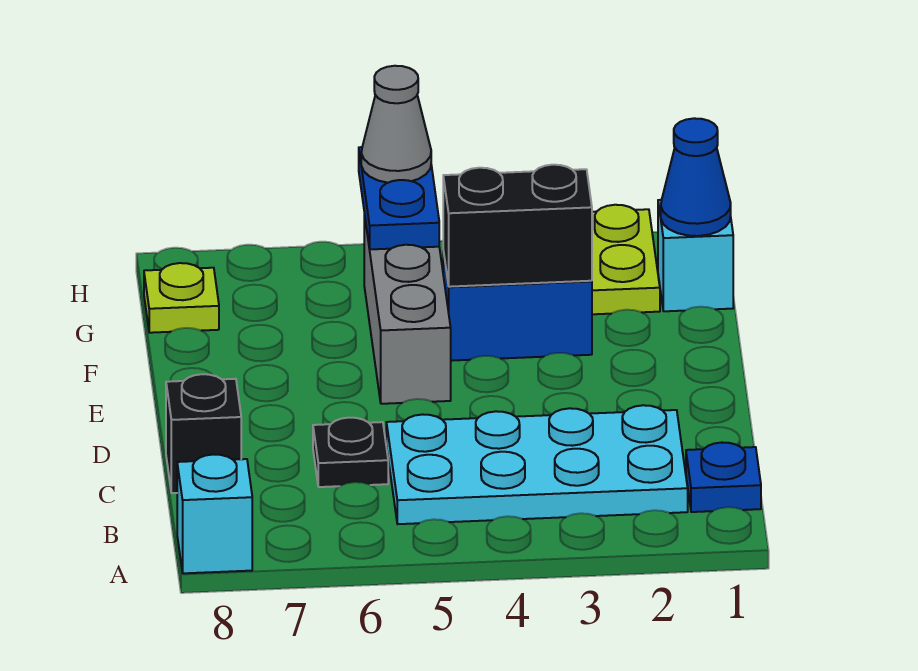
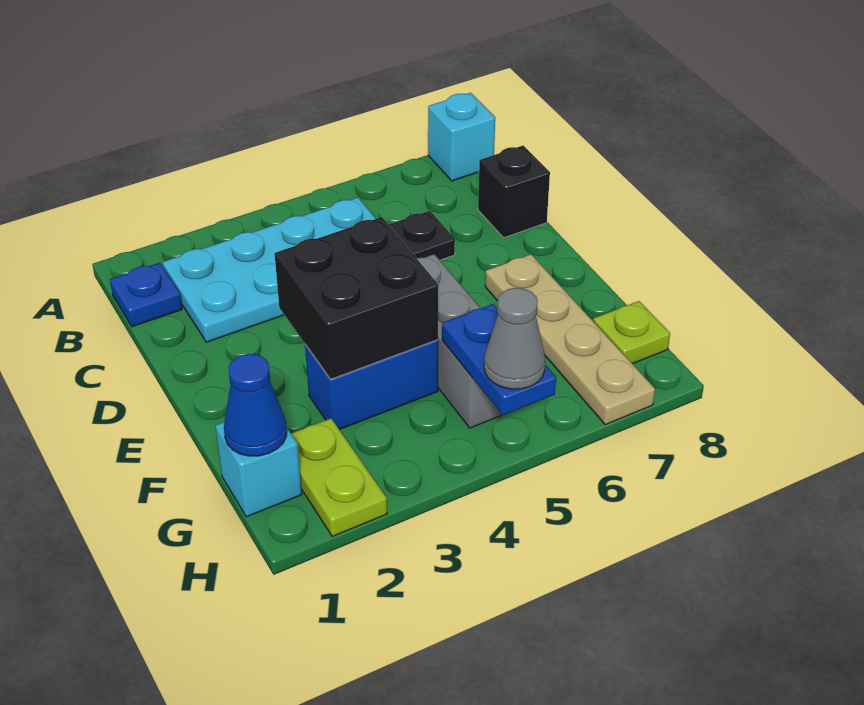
none -> tan plate E7:H7 level 1
black brick F3:F4 level 2 -> black brick E3:F4 level 2

